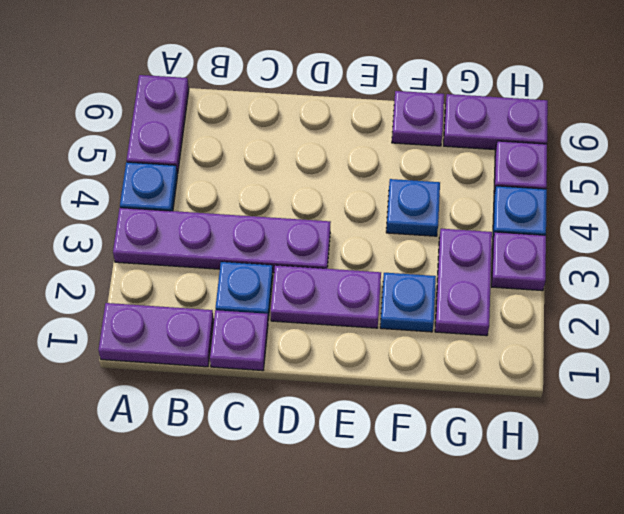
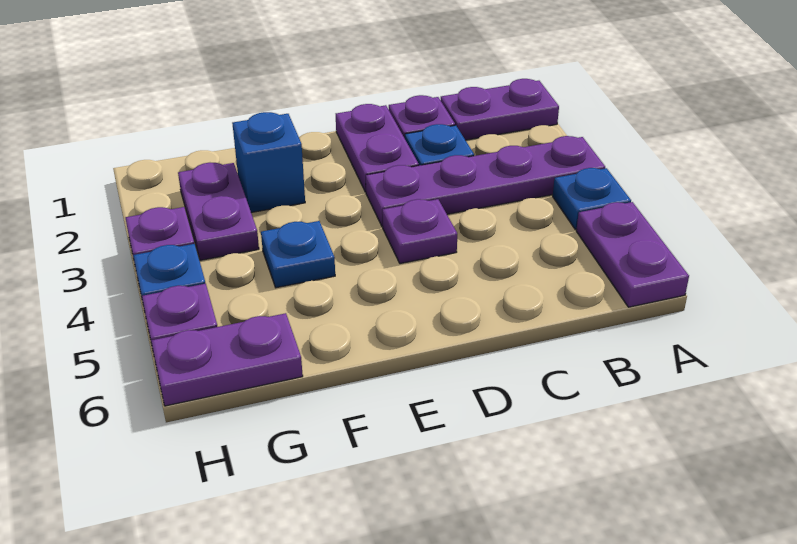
purple plate D2:E2 level 1 -> purple plate D1:D2 level 1
blue plate F2 level 1 -> blue brick F2 level 1
purple plate F6 level 1 -> purple plate D4 level 1

